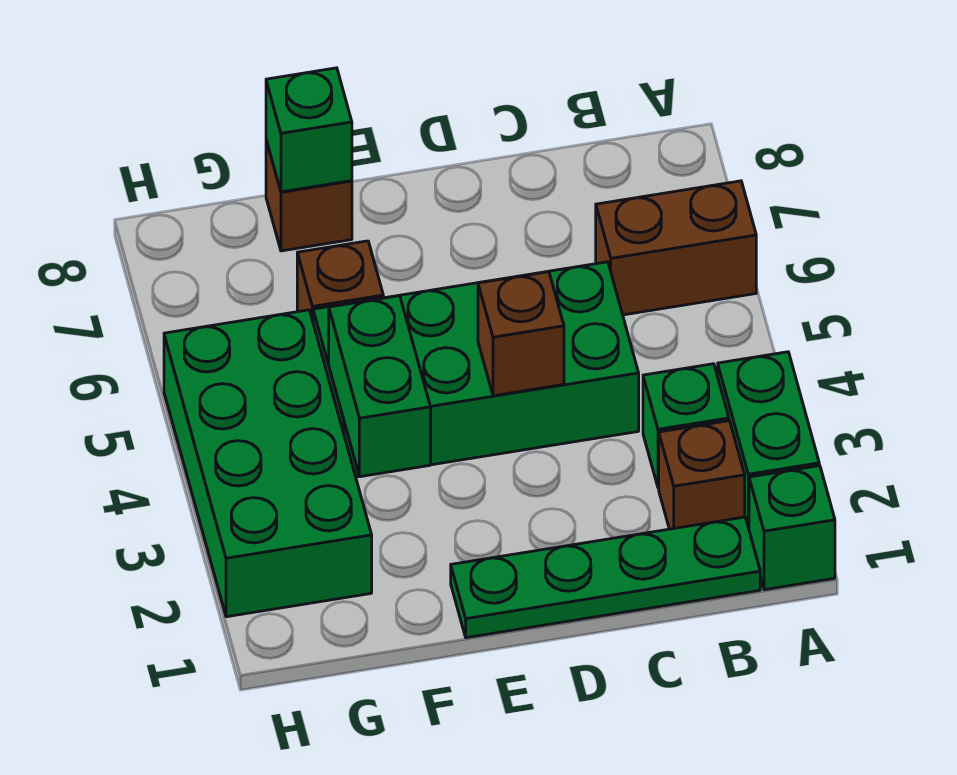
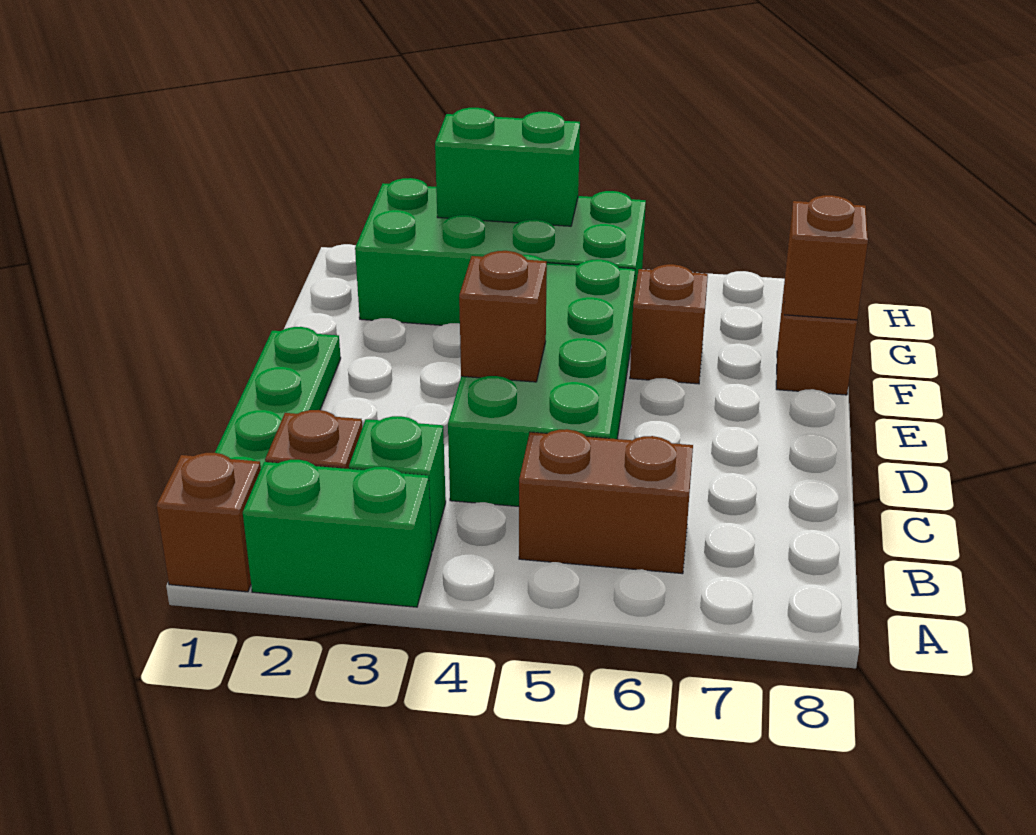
green brick A1 level 1 -> brown brick A1 level 1
brown brick A6:B6 level 1 -> brown brick B5:B6 level 1
green brick F3:F4 level 2 -> green brick H3:H4 level 2
green brick F8 level 2 -> brown brick F8 level 2

